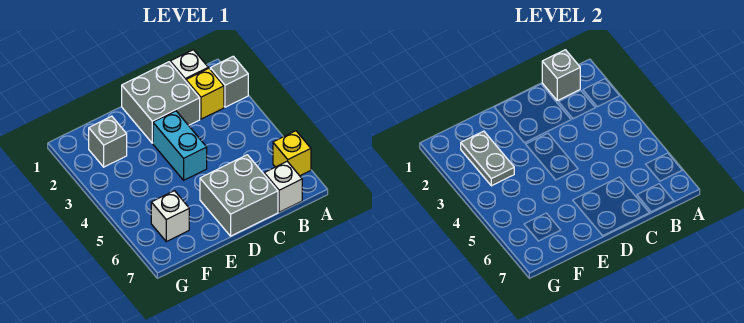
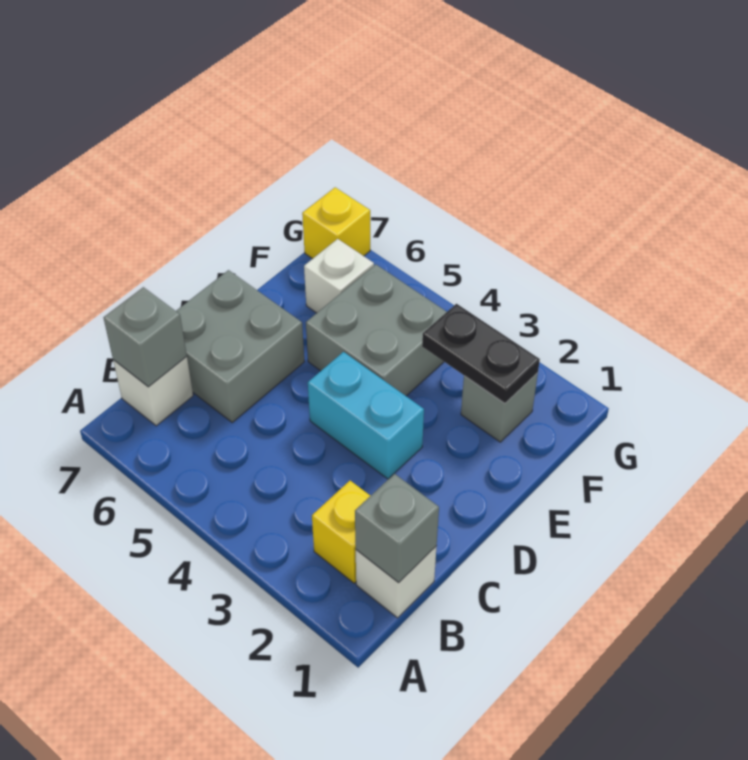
grey brick A2 level 1 -> grey brick B7 level 2
yellow brick A6 level 1 -> yellow brick G7 level 1
grey brick C1:D2 level 1 -> grey brick E4:F5 level 1
grey plate F2:F3 level 2 -> black plate F2:F3 level 2

